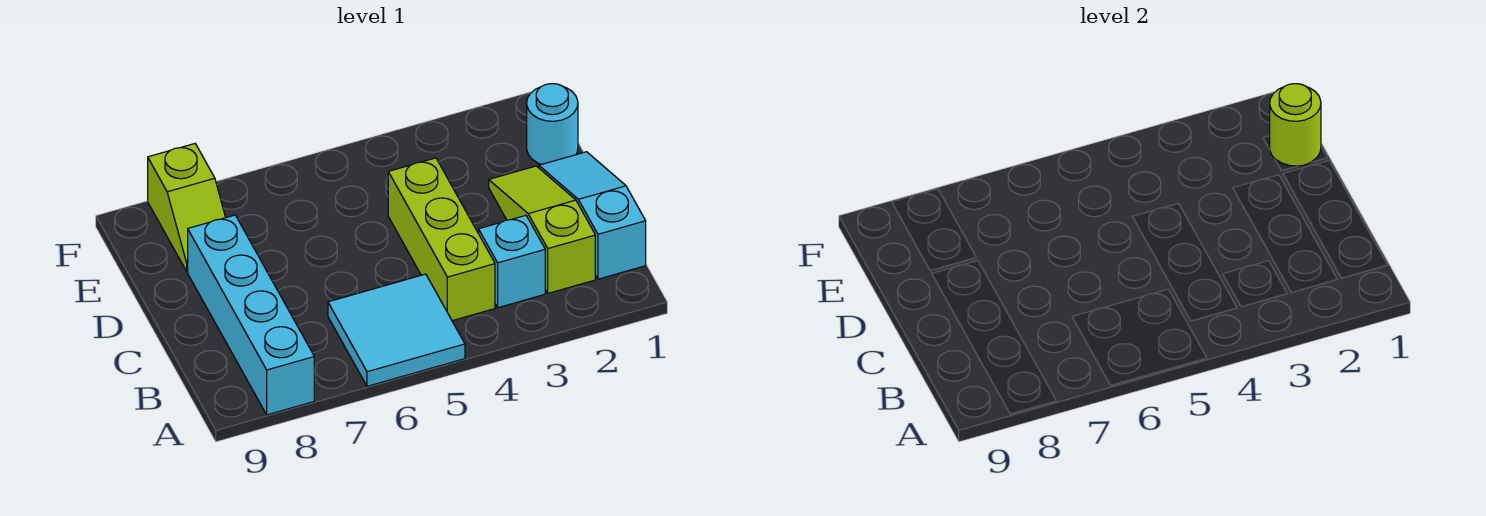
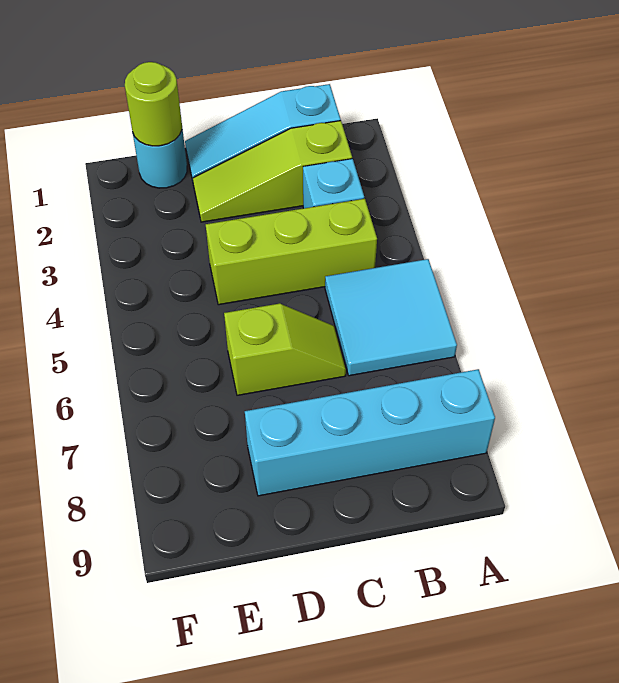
lime slope E8:F8 level 1 top F -> lime slope C6:D6 level 1 top D

